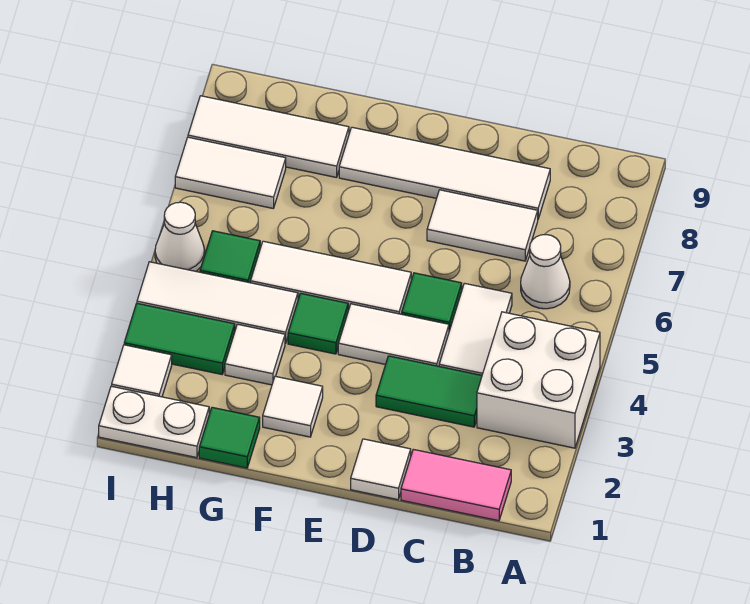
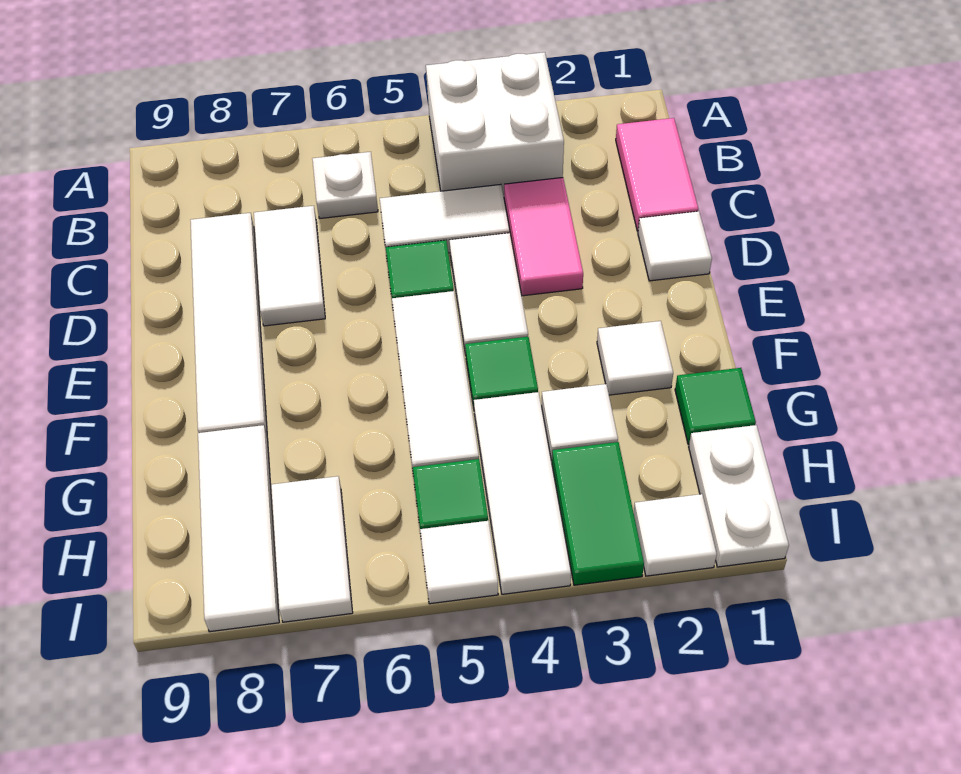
white cone B6 level 1 -> white plate B6 level 1
green tile C3:D3 level 1 -> pink tile C3:D3 level 1
white cone I5 level 1 -> white tile I5 level 1

